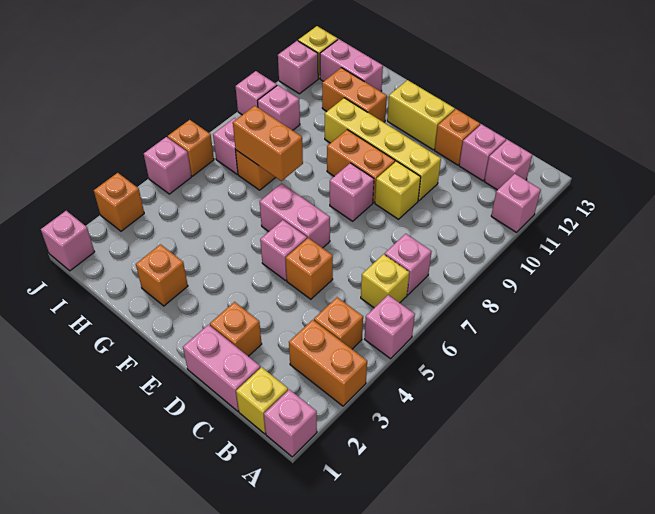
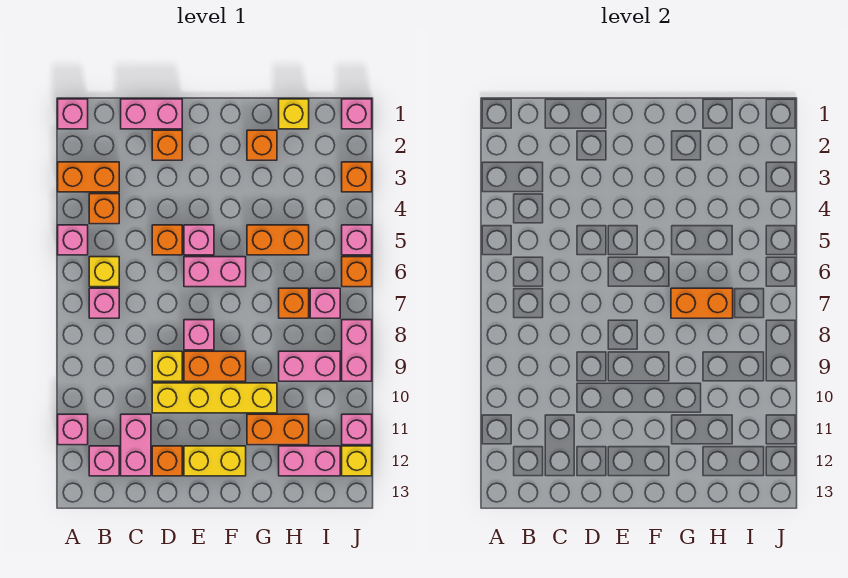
yellow brick B1 level 1 -> yellow brick H1 level 1
pink brick C12 level 1 -> pink brick C11:C12 level 1
none -> orange brick G5:H5 level 1
pink brick I9 level 1 -> pink brick H9:I9 level 1
pink brick J9 level 1 -> pink brick J8:J9 level 1

